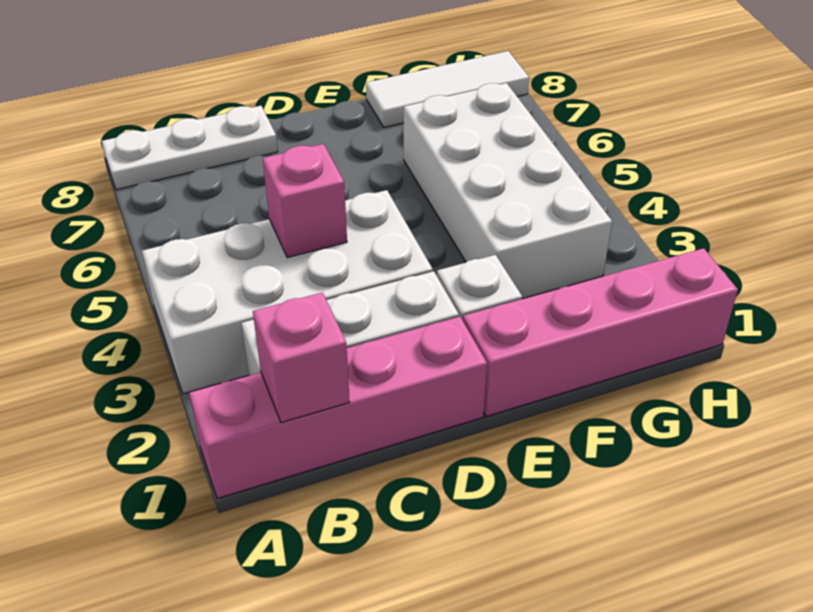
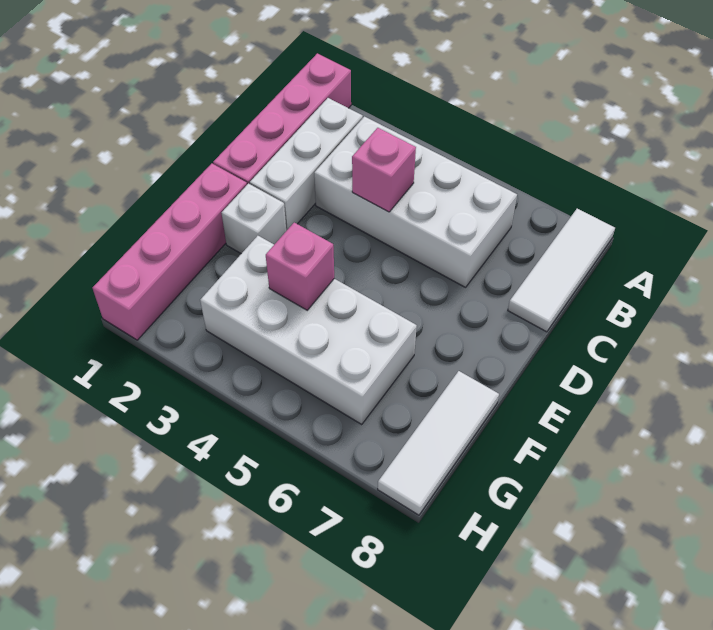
white brick A3:D4 level 1 -> white brick B3:C6 level 1
white plate A8:C8 level 1 -> white tile A8:C8 level 1
pink brick B1 level 2 -> pink brick F4 level 2

